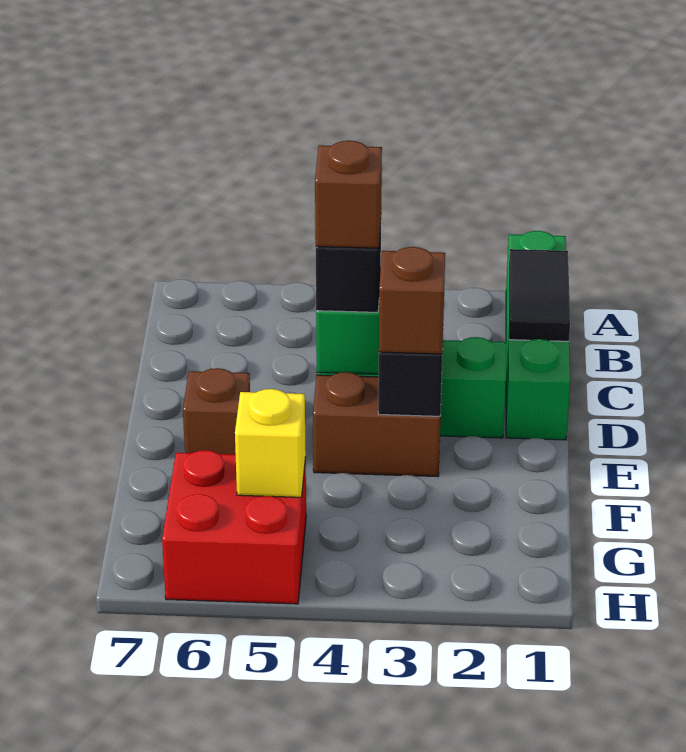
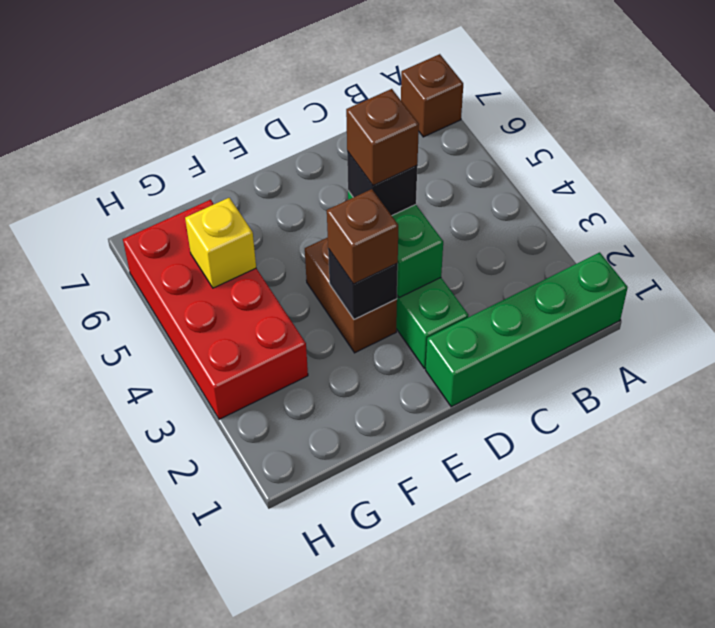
black tile B1:C1 level 2 -> none
brown brick E6 level 1 -> brown brick A7 level 1
red brick G5:H6 level 1 -> red brick G3:H6 level 1

